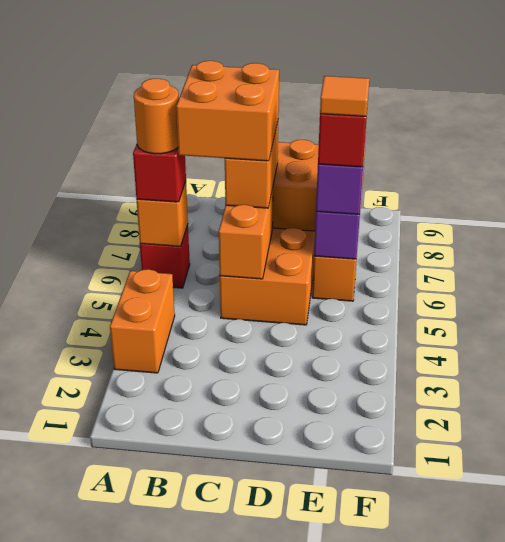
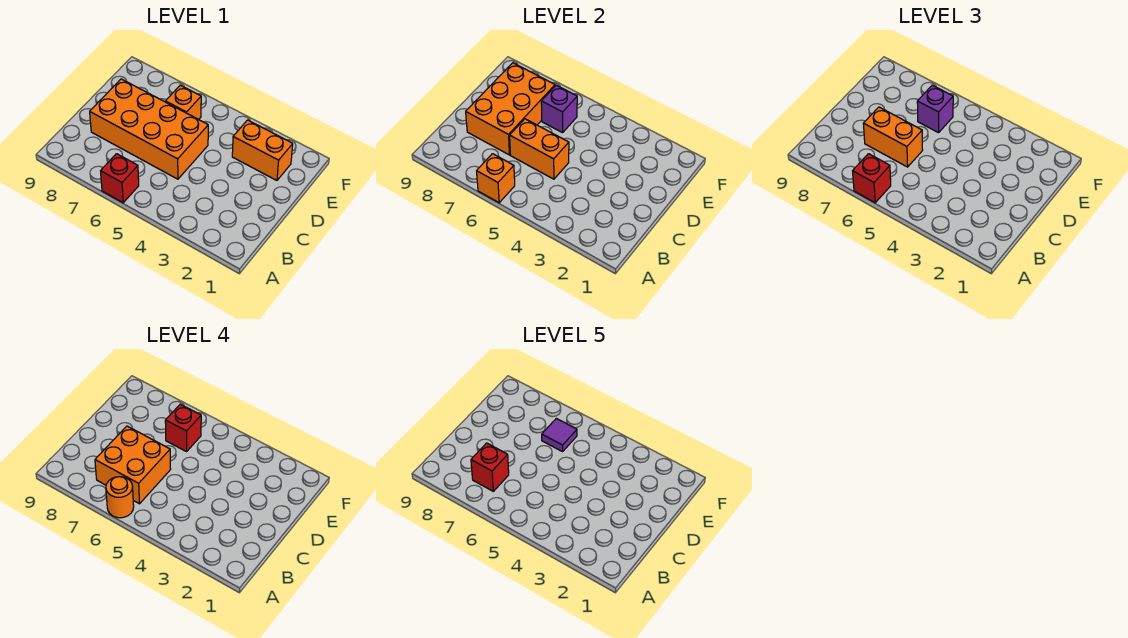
orange brick A3:A4 level 1 -> orange brick E2:E3 level 1
none -> red brick B7 level 5
orange tile E6 level 5 -> purple tile E6 level 5

